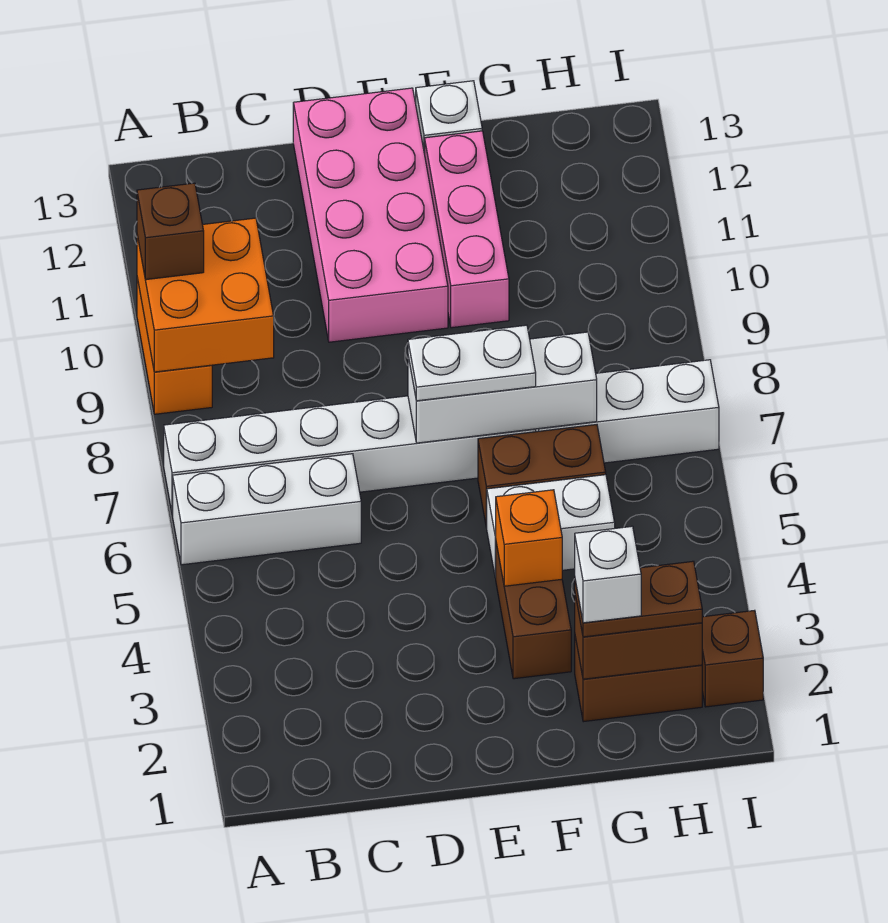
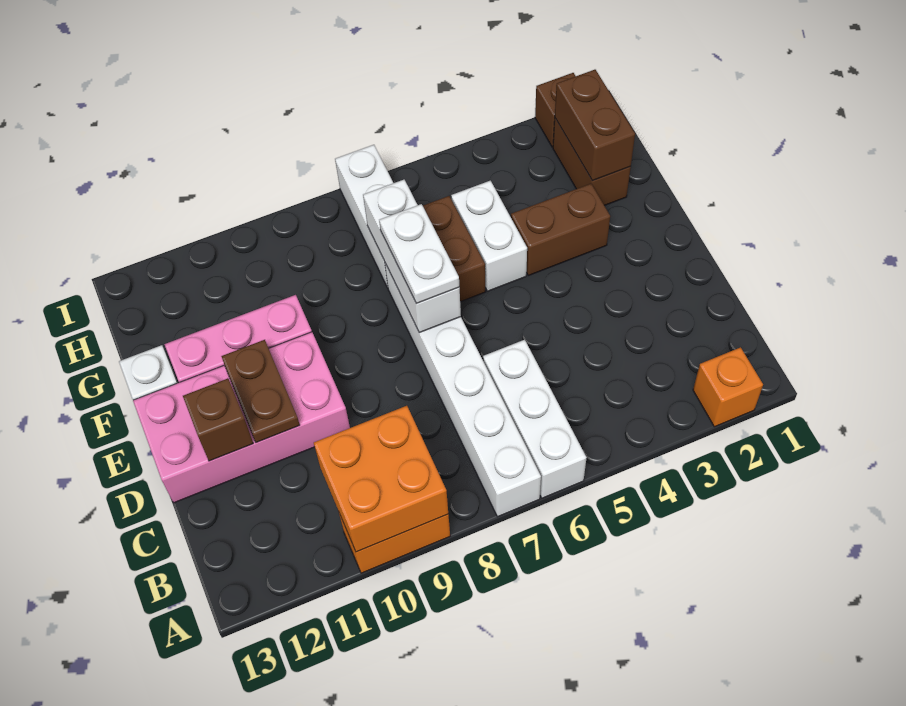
brown brick A10 level 3 -> brown brick D12 level 2
orange brick F4 level 2 -> orange brick A2 level 1
brown plate G2:H2 level 3 -> brown plate D11:E11 level 2
white brick G2 level 4 -> none

